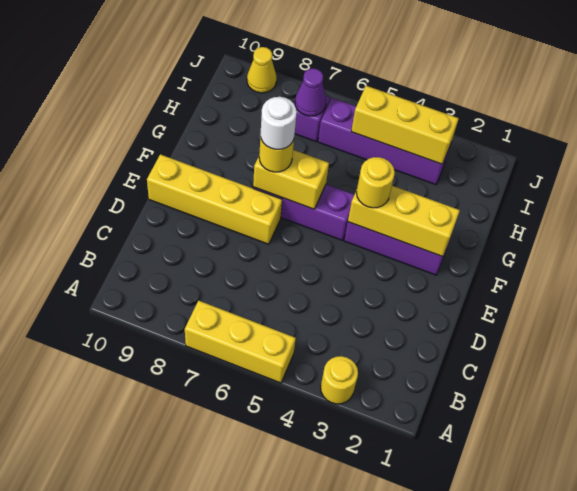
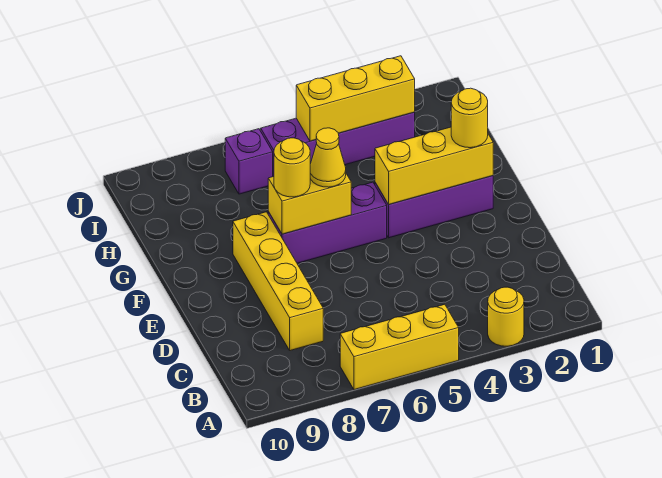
yellow brick E7:E10 level 1 -> yellow brick C8:F8 level 1
yellow round brick F4 level 3 -> yellow round brick F2 level 3
white round brick F7 level 4 -> none
purple cone I7 level 2 -> none
yellow cone J9 level 1 -> yellow cone F6 level 3

